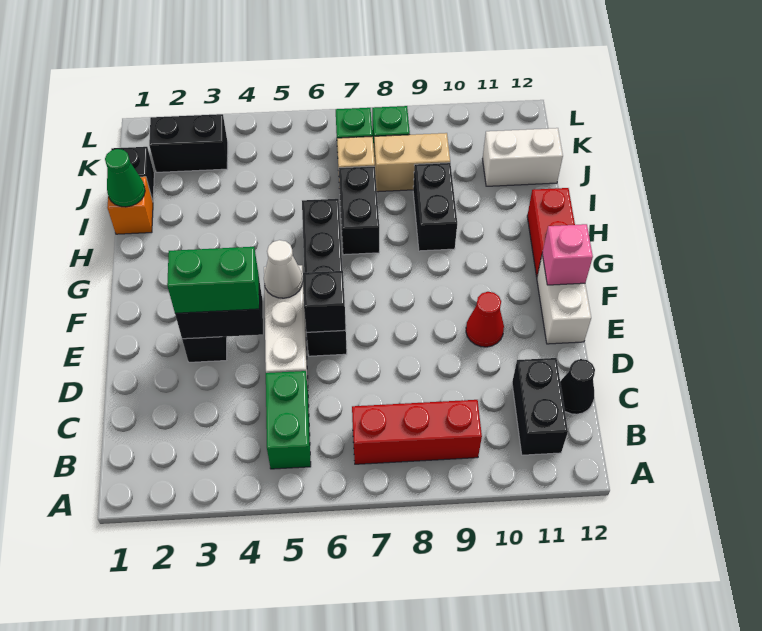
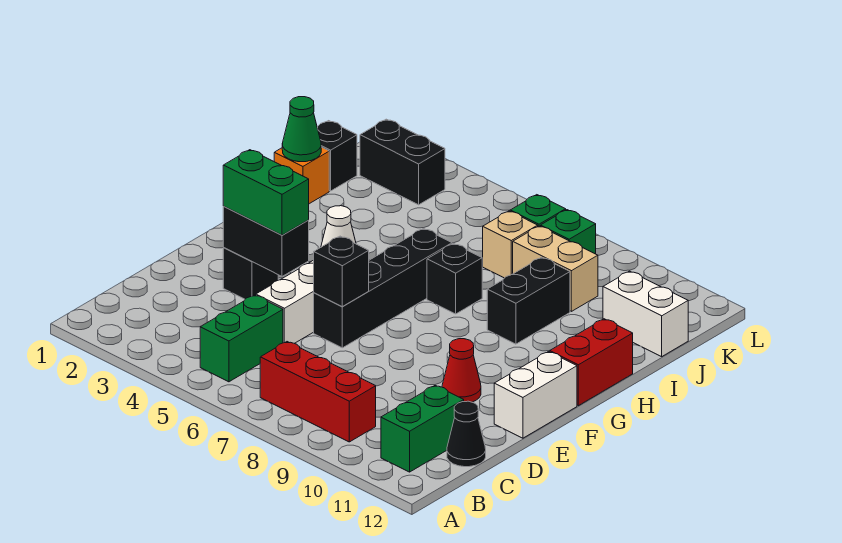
black brick B11:C11 level 1 -> green brick B11:C11 level 1
pink brick F12 level 2 -> none
black brick H7:I7 level 1 -> black brick H7 level 1

